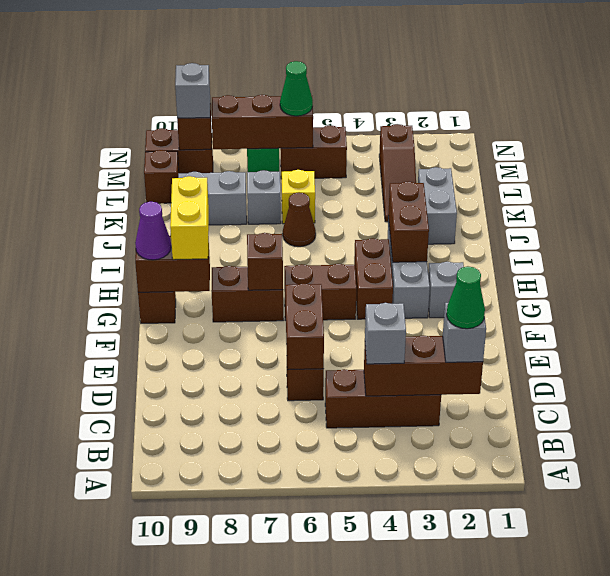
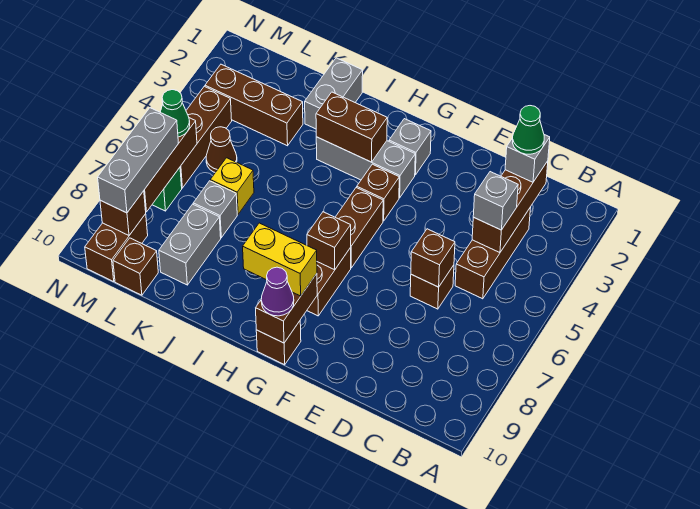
brown brick D6:E6 level 2 -> brown brick D6 level 2
brown brick G4:H4 level 1 -> brown brick G4 level 1
grey brick J2:K2 level 1 -> grey brick J1:J2 level 1
brown cone J6 level 1 -> brown cone L5 level 1
brown slope K3:M3 level 1 top M -> brown brick K3:M3 level 1
brown brick M5:M6 level 1 -> brown brick M4:M6 level 1
grey brick M9 level 3 -> grey brick M7:M9 level 3

